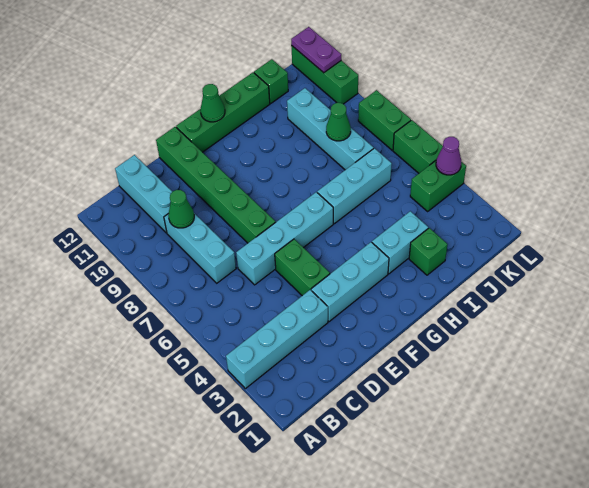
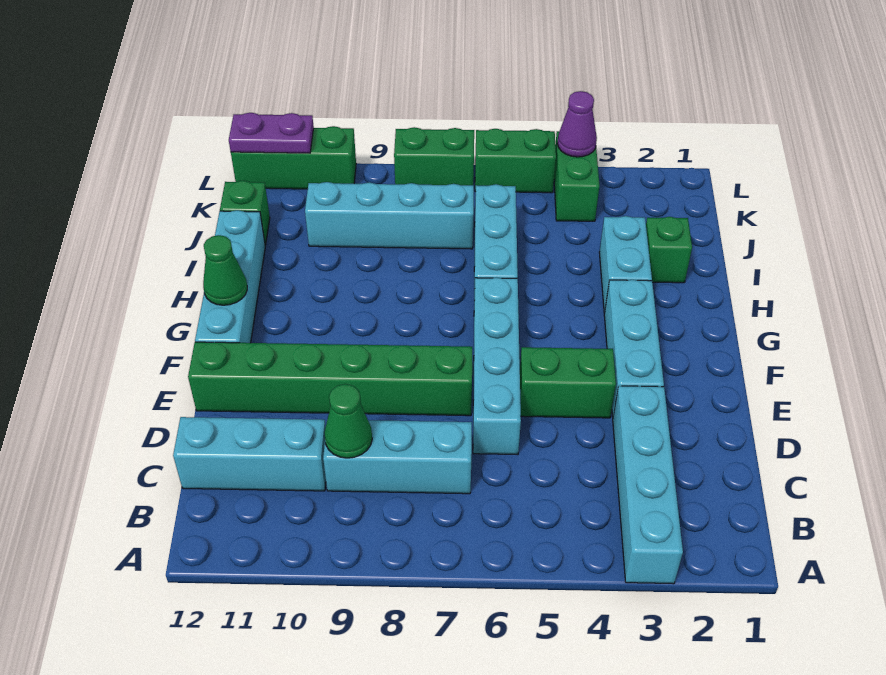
green brick F12:I12 level 1 -> cyan brick F12:I12 level 1
green cone J8 level 2 -> none

